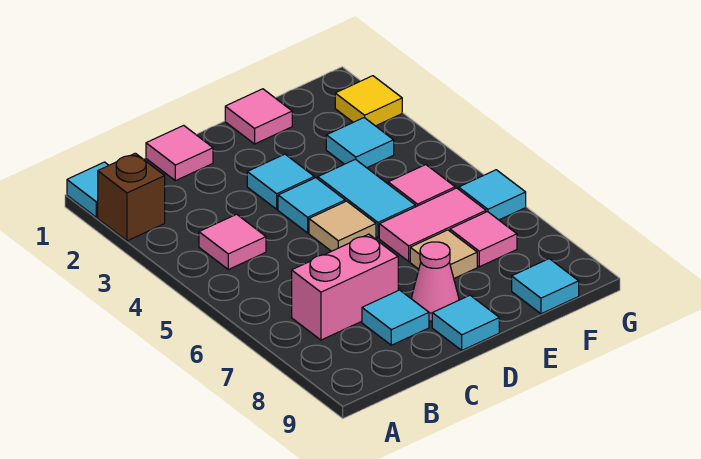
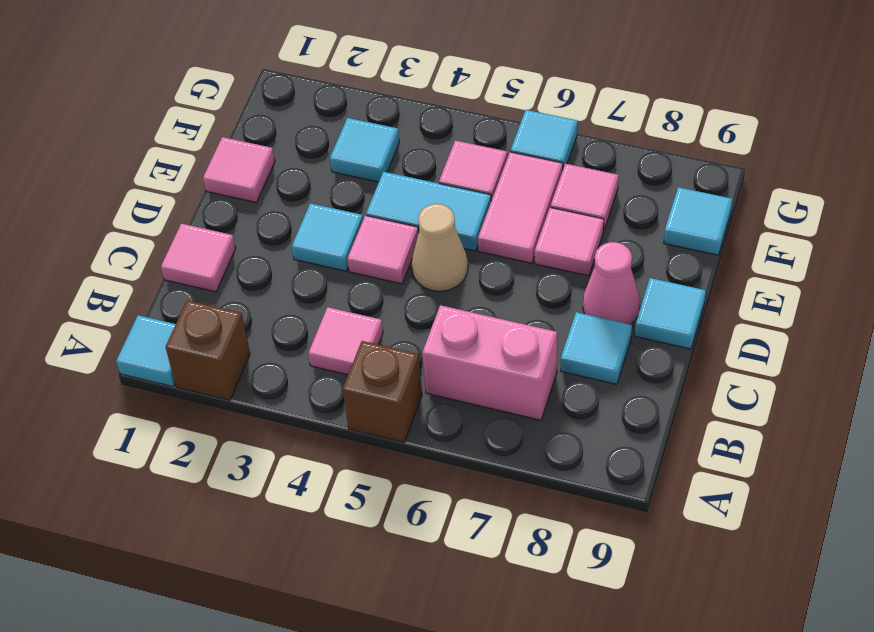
none -> brown brick A5 level 1
pink brick B7:C7 level 1 -> pink brick B6:B7 level 1
cyan tile D4 level 1 -> pink tile D4 level 1
tan tile D5 level 1 -> tan cone D5 level 1
tan tile E7 level 1 -> pink tile E7 level 1
yellow tile G2 level 1 -> none

